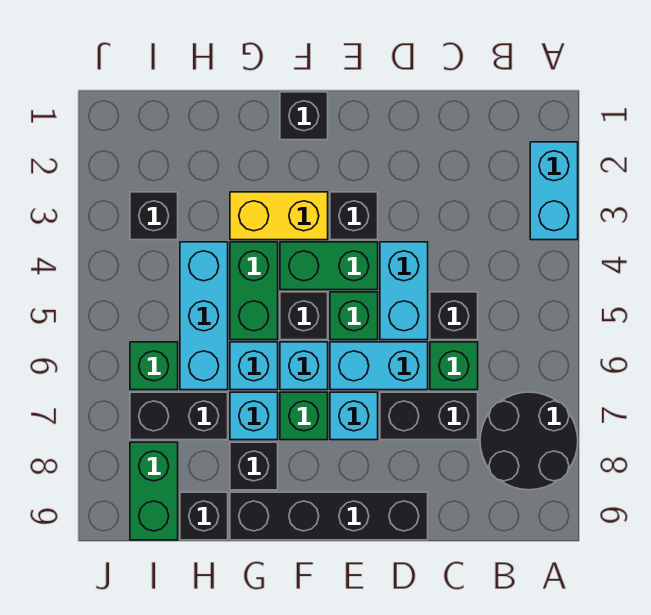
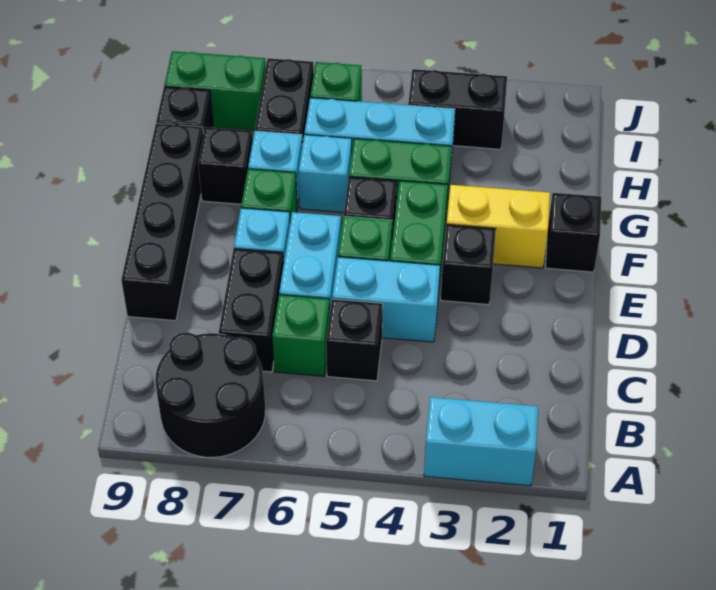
yellow brick F3:G3 level 1 -> yellow brick F2:F3 level 1
cyan brick F6 level 1 -> none
black brick I3 level 1 -> black brick I3:I4 level 1

